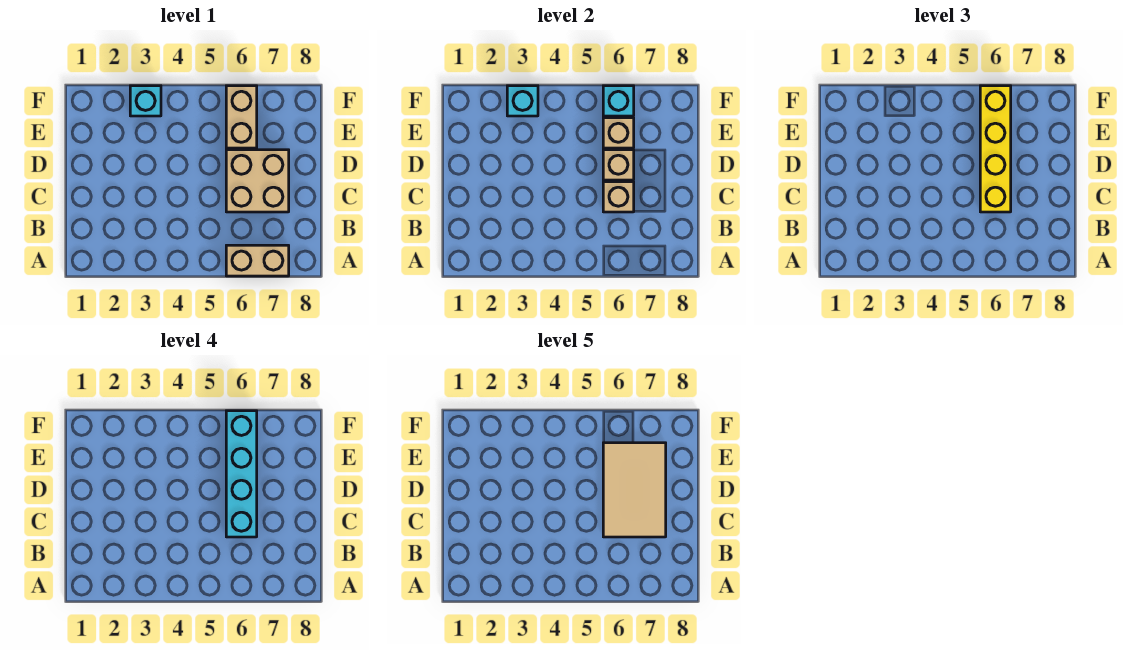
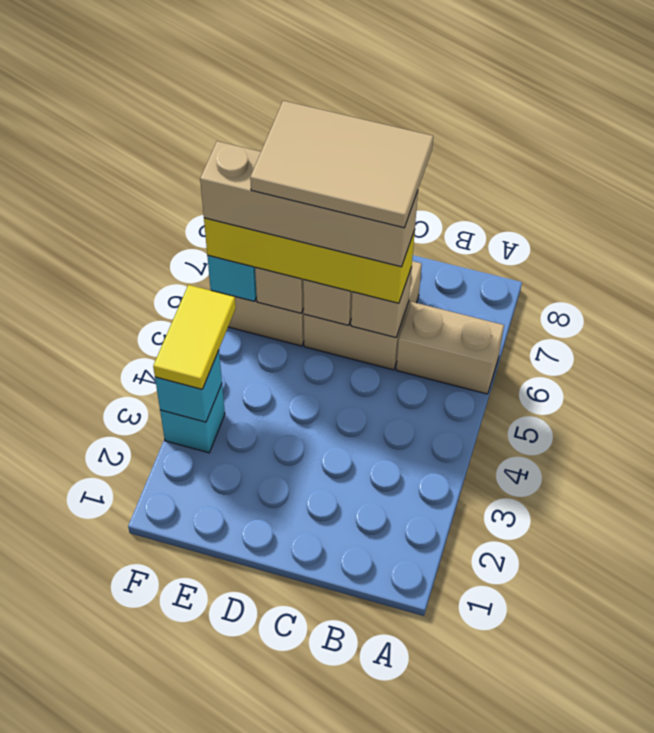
tan brick A6:A7 level 1 -> tan brick A6:B6 level 1
cyan brick C6:F6 level 4 -> tan brick C6:F6 level 4
none -> yellow tile F3:F4 level 3

